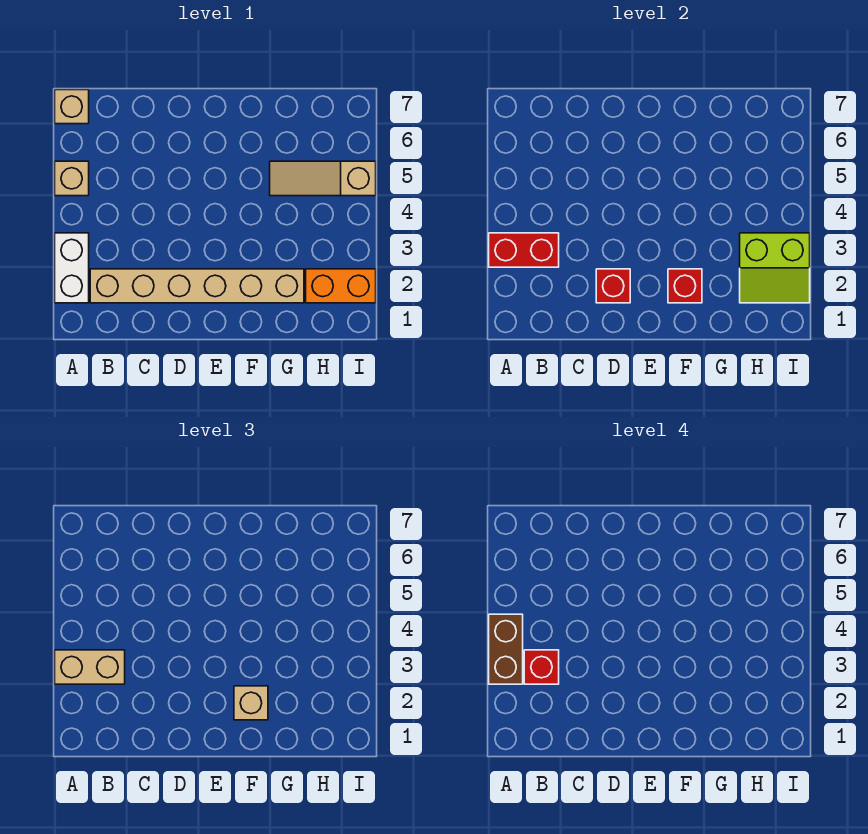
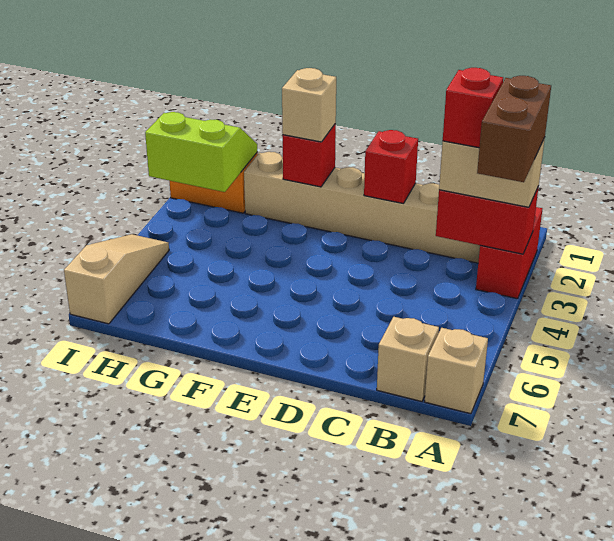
white brick A2:A3 level 1 -> red brick A2:A3 level 1
tan brick A5 level 1 -> tan brick B7 level 1
tan slope G5:I5 level 1 top I -> tan slope I5:I7 level 1 top 7

